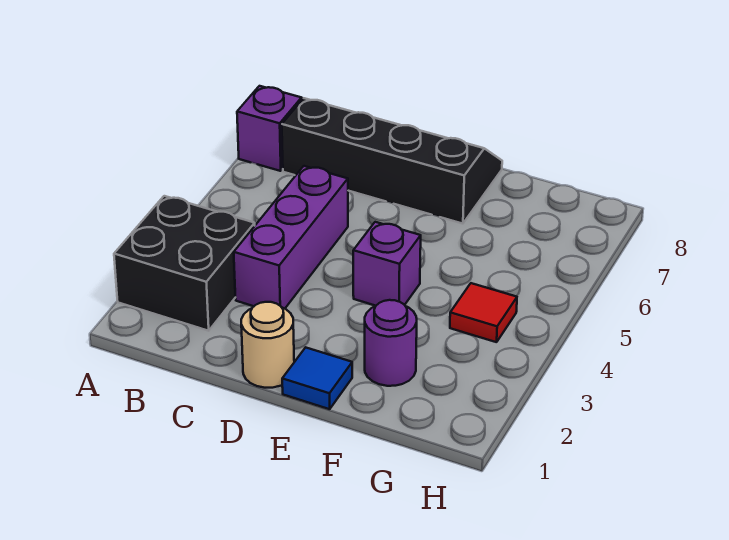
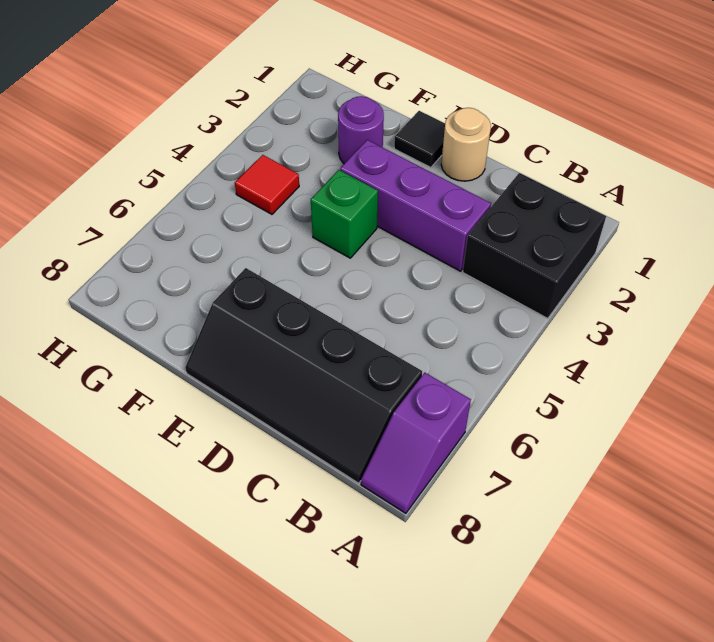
purple brick C3:C5 level 1 -> purple brick C3:E3 level 1
blue tile E1 level 1 -> black tile E1 level 1
purple brick E4 level 1 -> green brick E4 level 1

